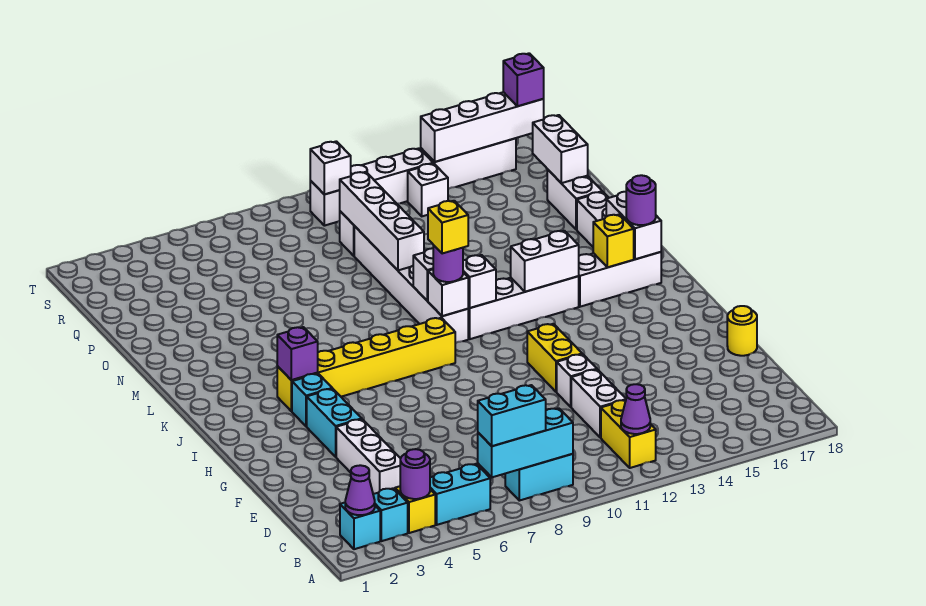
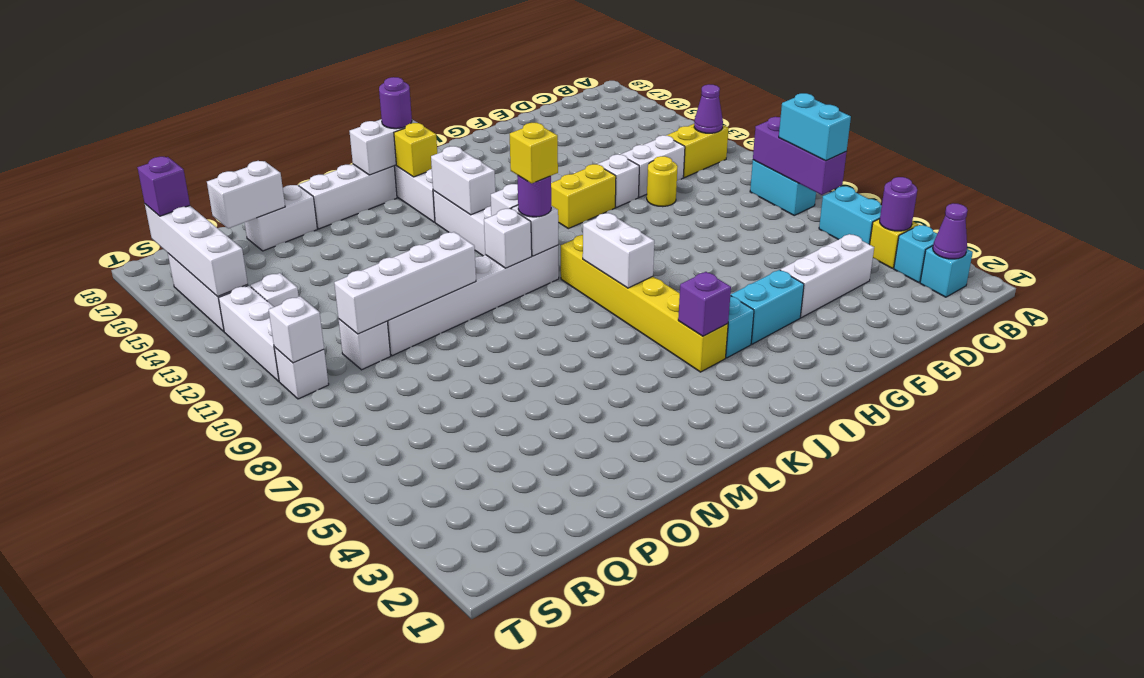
cyan brick B7:B9 level 2 -> purple brick B7:B9 level 2
yellow round brick F18 level 1 -> yellow round brick E11 level 1
none -> white brick J7:J8 level 2

